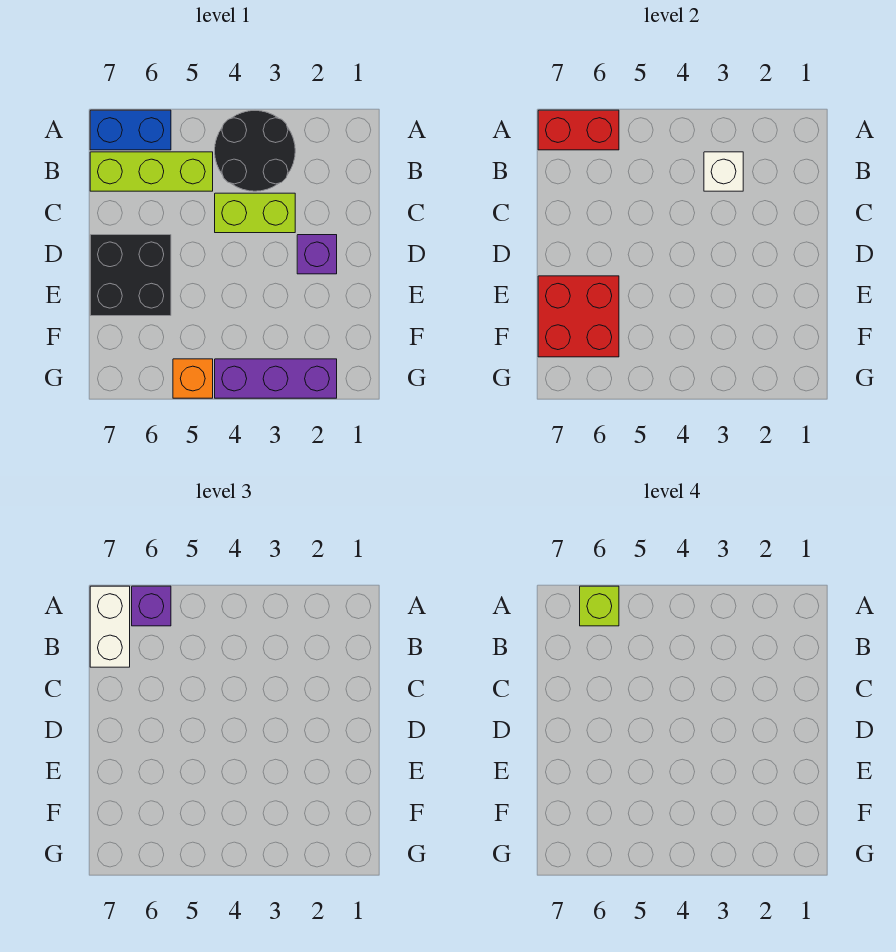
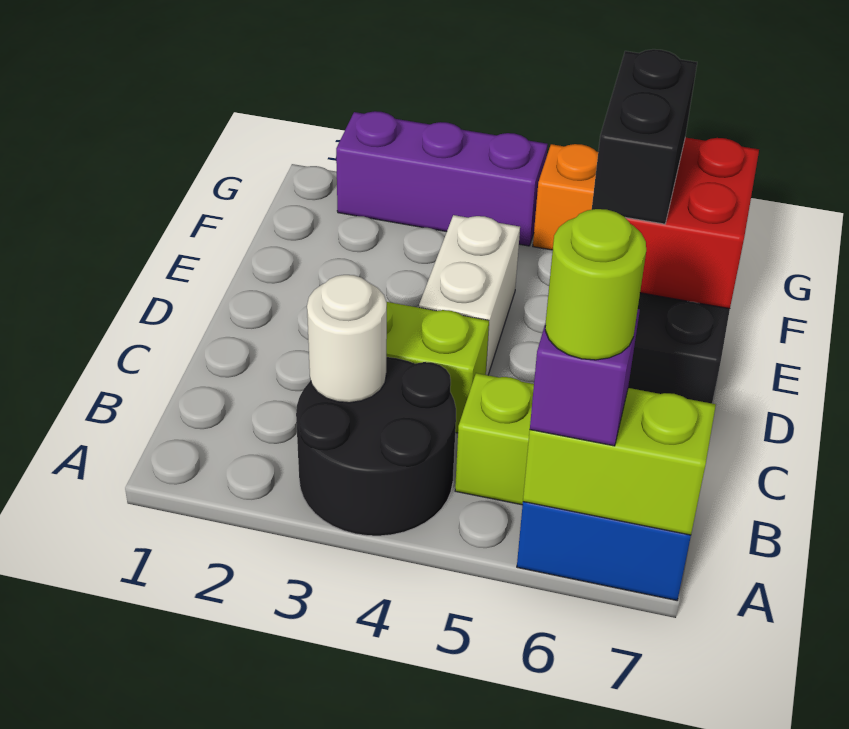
red brick A6:A7 level 2 -> lime brick A6:A7 level 2
lime brick A6 level 4 -> lime round brick A6 level 4
white brick A7:B7 level 3 -> white brick D4:E4 level 1
white brick B3 level 2 -> white round brick B3 level 2
purple brick D2 level 1 -> none
none -> black brick E6:F6 level 3

